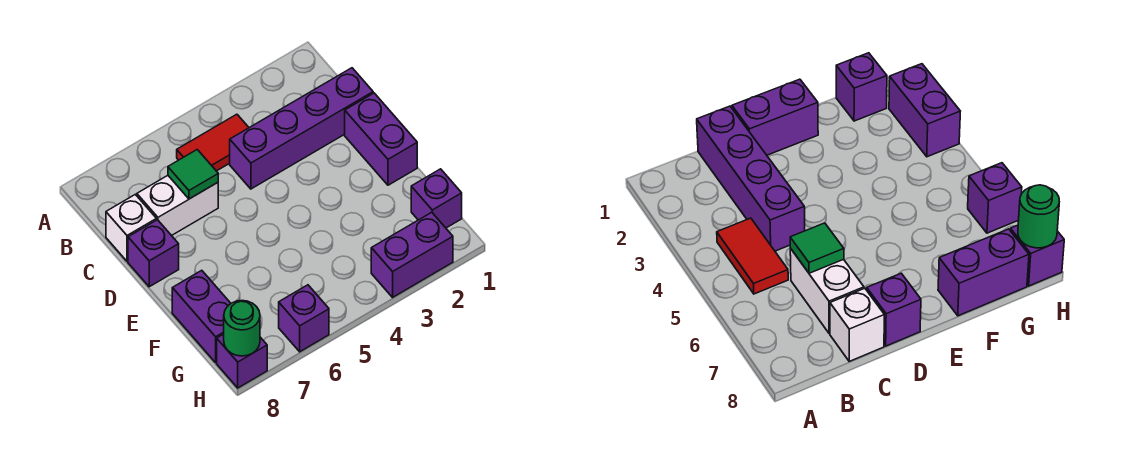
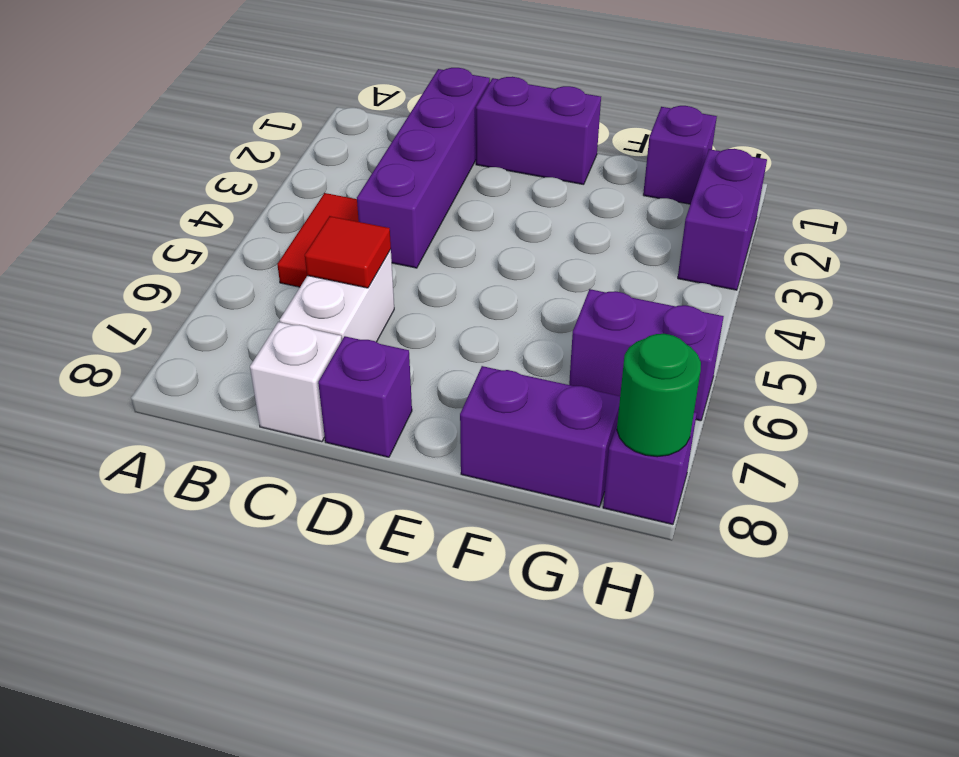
green tile C6 level 2 -> red tile C6 level 2
purple brick H6 level 1 -> purple brick G6:H6 level 1

